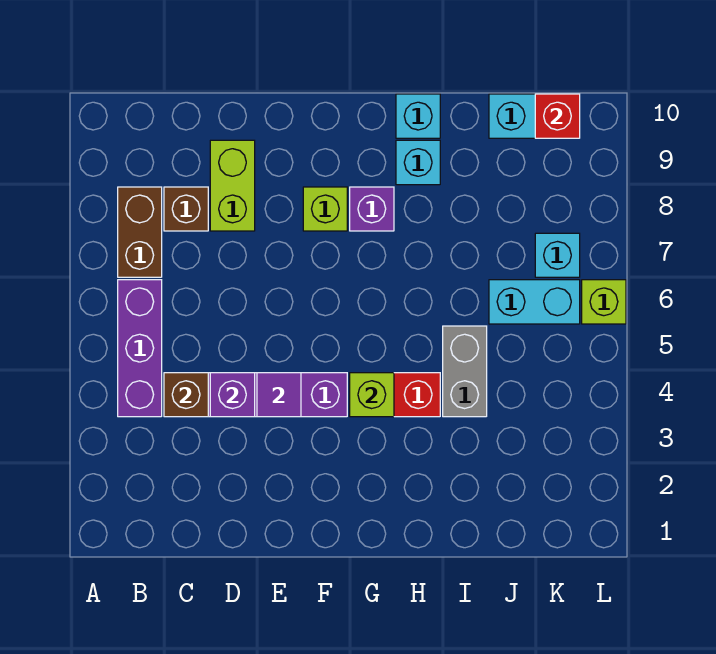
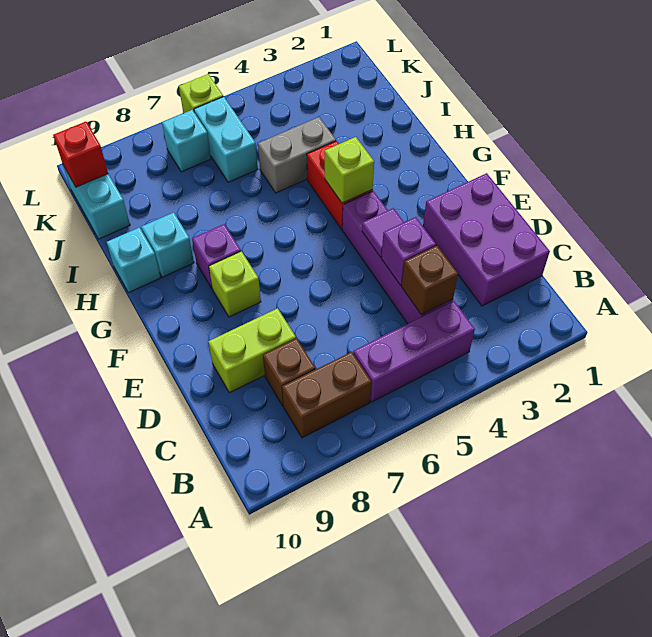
none -> purple brick C1:E2 level 1

